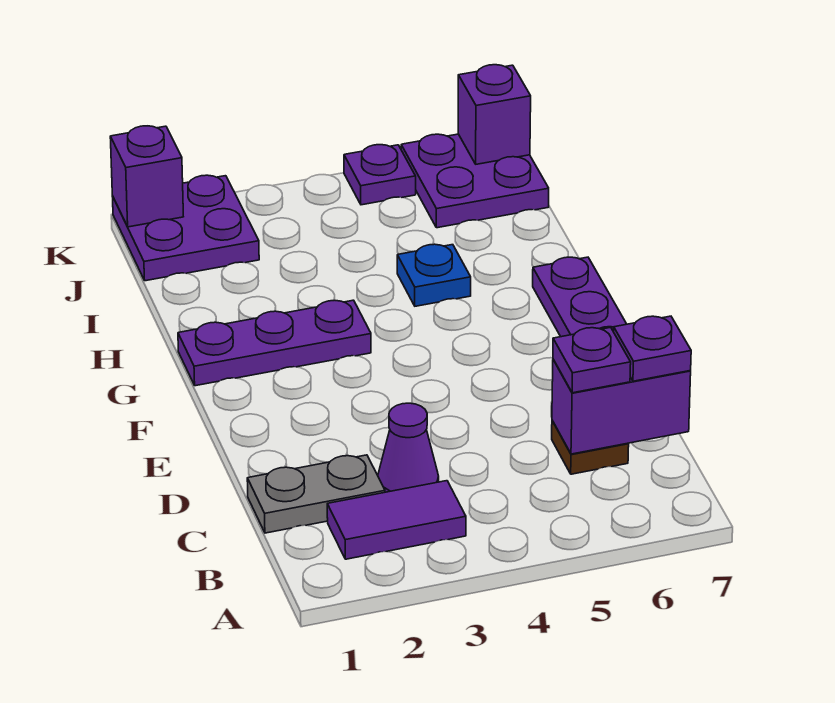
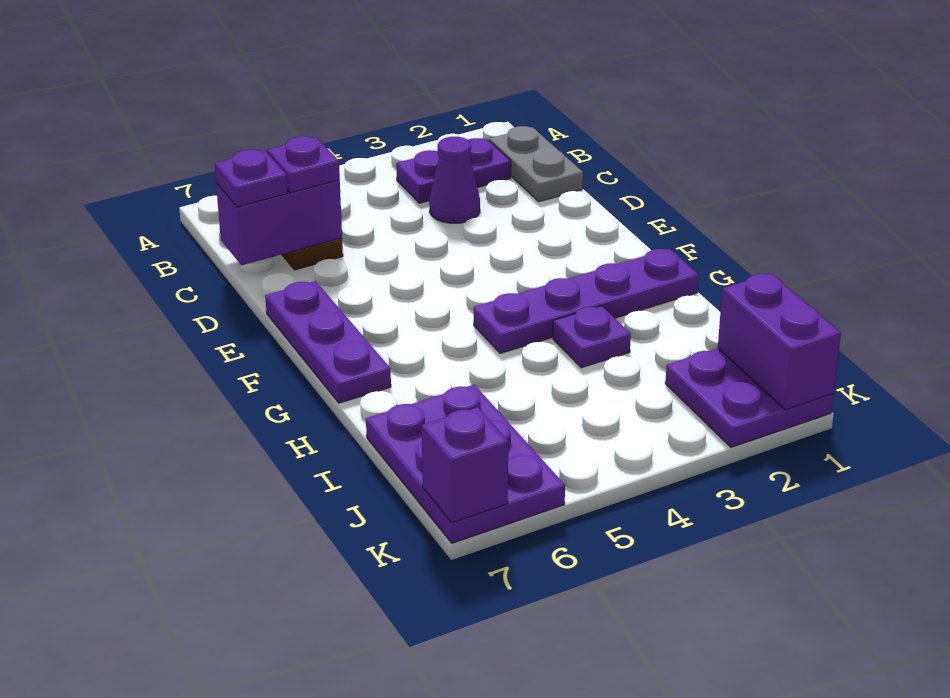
purple tile B2:B3 level 1 -> purple plate B2:B3 level 1
grey plate C1:C2 level 1 -> grey plate B1:C1 level 1
purple plate G1:G3 level 1 -> purple plate G1:G4 level 1
blue plate H5 level 1 -> none
purple plate J6:K7 level 1 -> purple plate I6:K7 level 1
purple brick K1 level 2 -> purple brick J1:K1 level 2
purple plate K5 level 1 -> purple plate H3 level 1

